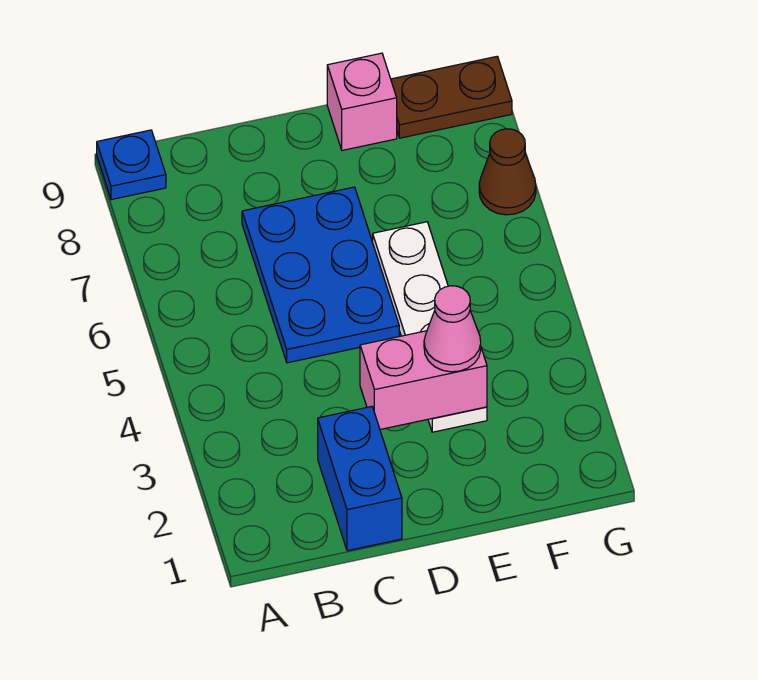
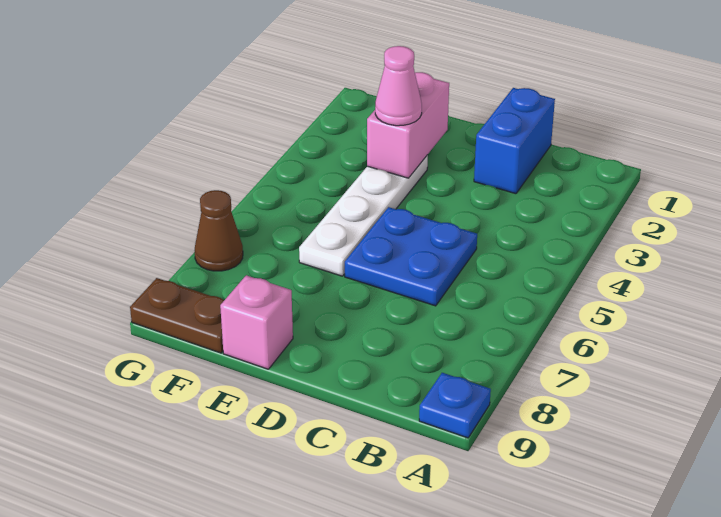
blue plate C5:D7 level 1 -> blue plate C5:D6 level 1
pink brick D3:E3 level 2 -> pink brick E2:E3 level 2

